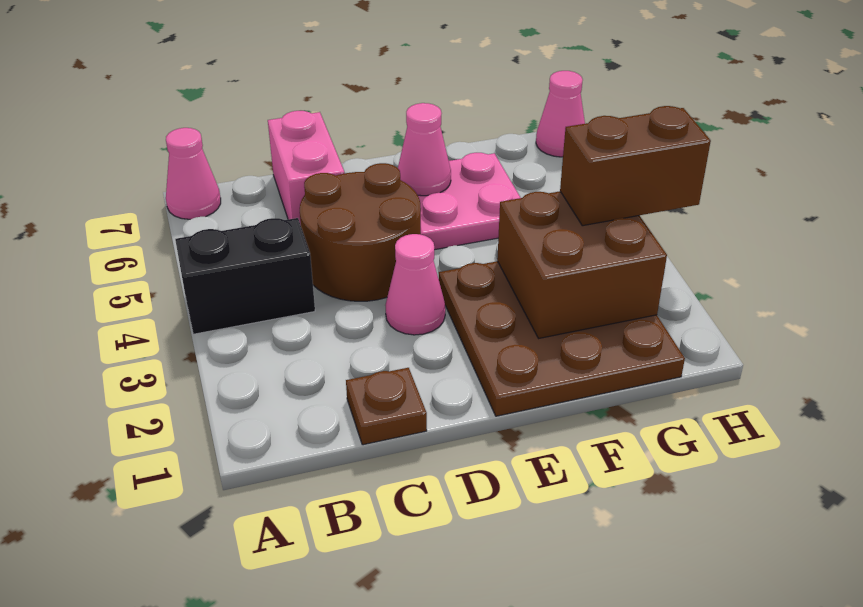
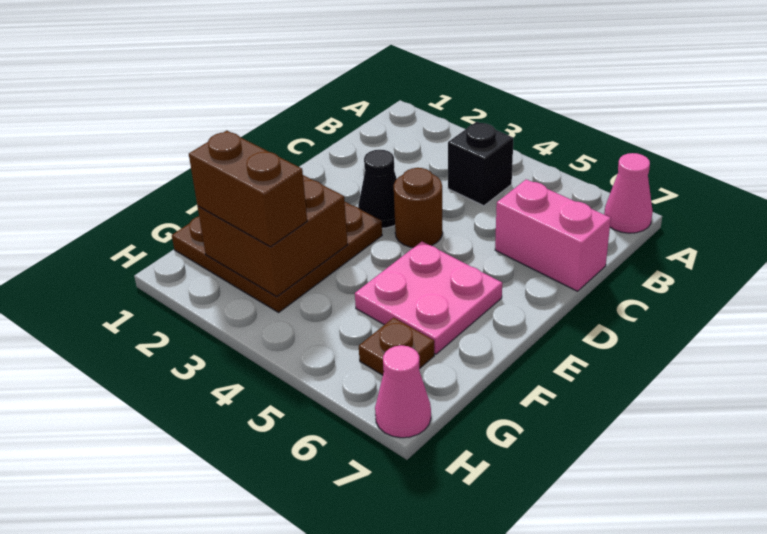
black brick A4:B4 level 1 -> black brick B4 level 1
brown plate C1 level 1 -> brown plate G6 level 1
brown round brick C4:D5 level 1 -> brown round brick D4 level 1
pink cone D3 level 1 -> black cone D3 level 1
pink cone E6 level 2 -> none
brown brick G3:H3 level 3 -> brown brick G2:G3 level 3

